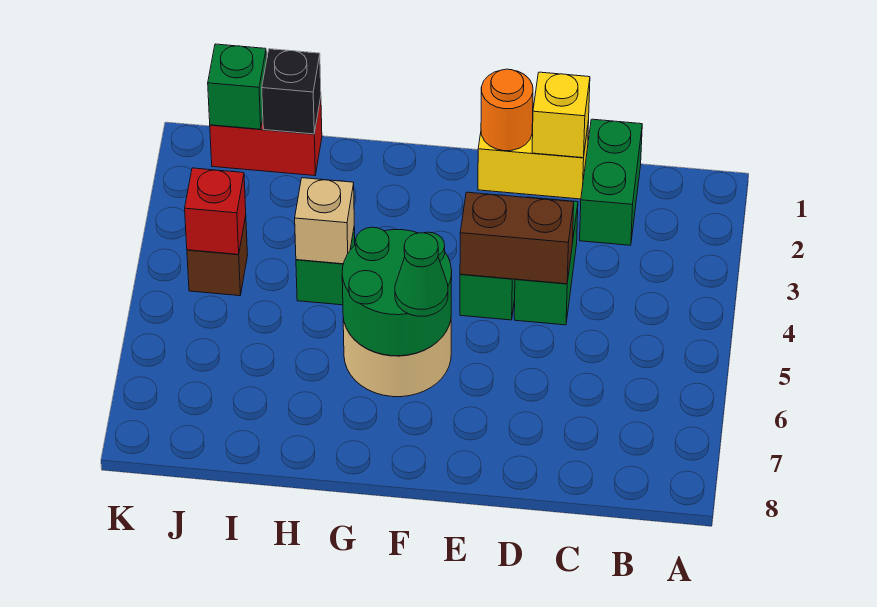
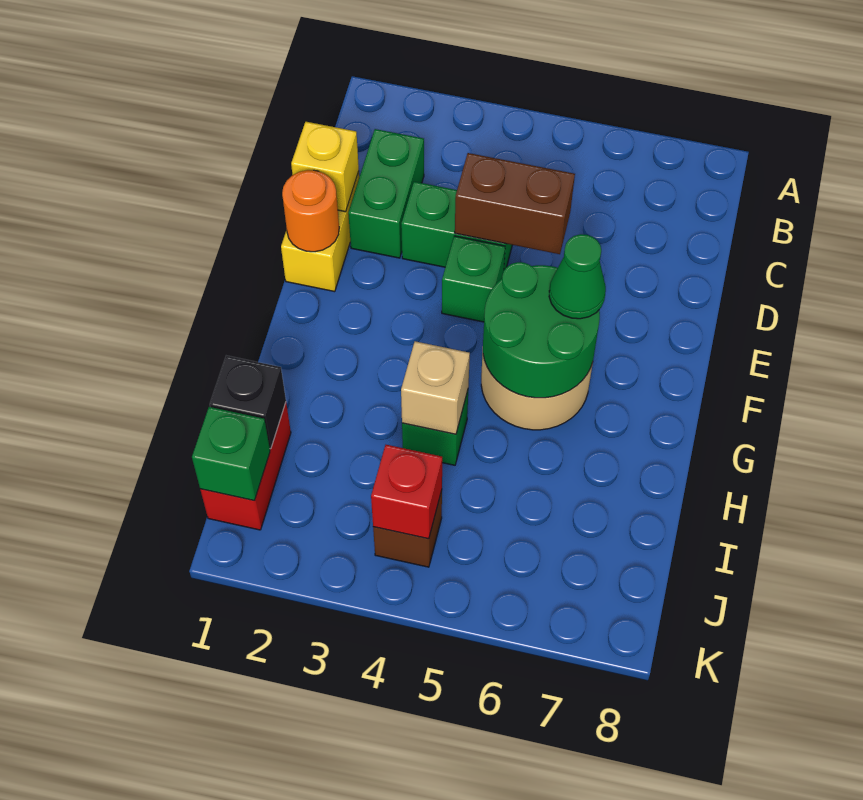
green brick C1:C2 level 1 -> green brick C2:D2 level 1
brown brick D4:E4 level 2 -> brown brick D4:D5 level 2

